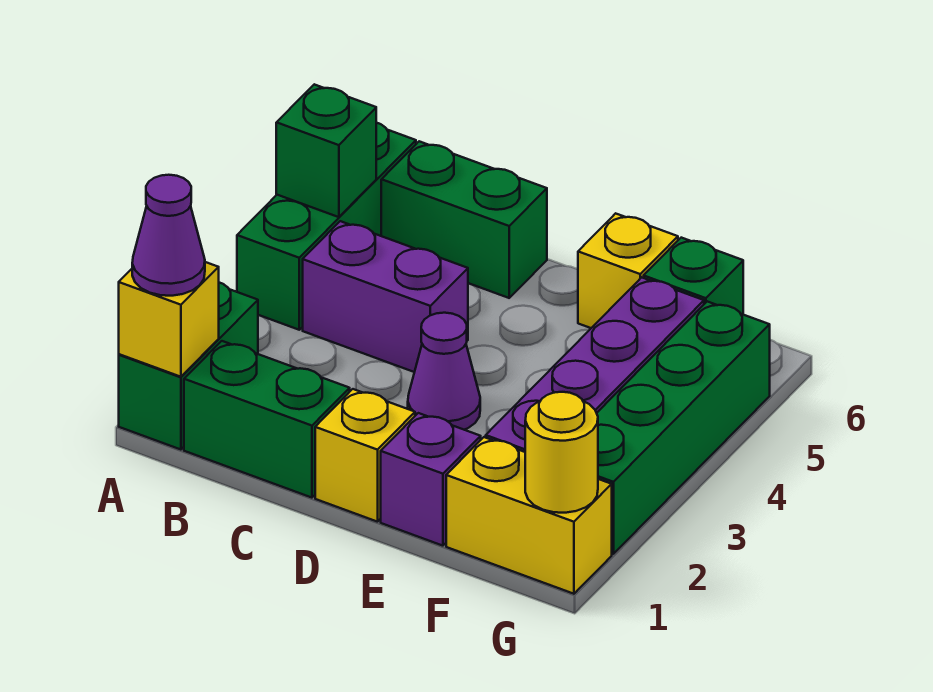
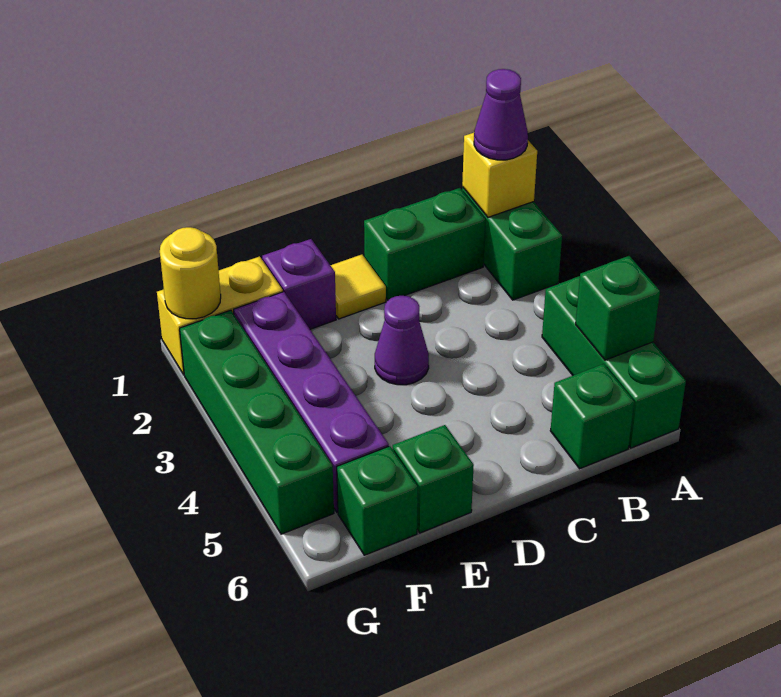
purple brick B4:C4 level 1 -> none
green brick B6:C6 level 1 -> green brick B6 level 1
yellow brick D1 level 1 -> yellow tile D1 level 1
yellow brick E6 level 1 -> green brick E6 level 1

